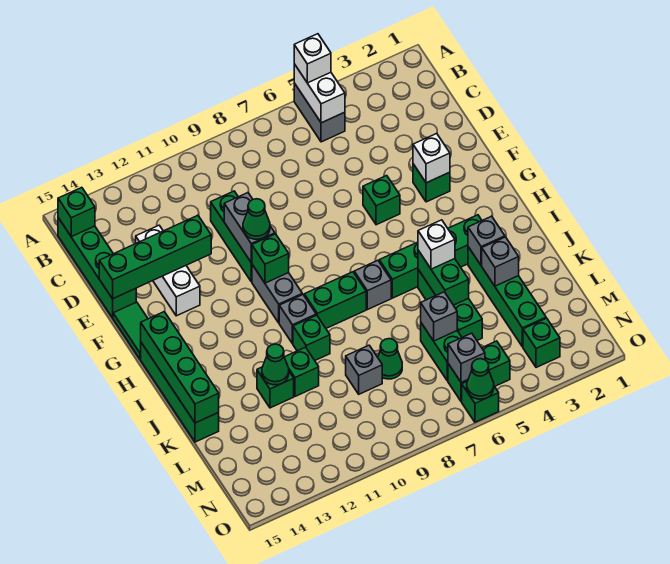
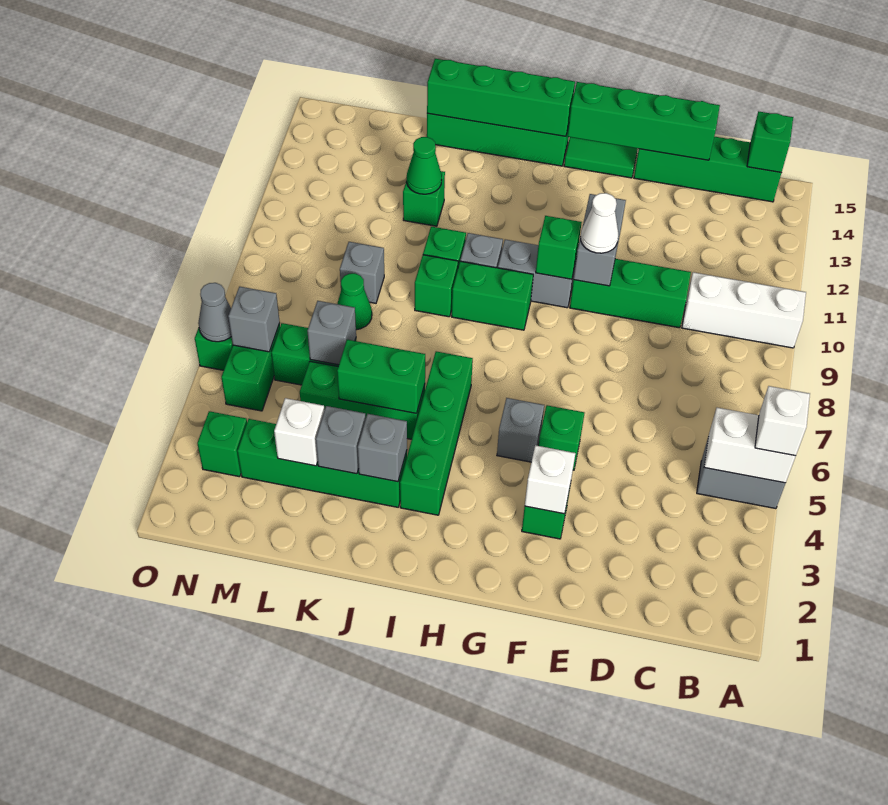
white brick D13:F13 level 1 -> white brick A10:C10 level 1
grey brick E10:F10 level 2 -> grey brick F10:F11 level 2
green brick E12:E15 level 2 -> green brick D15:G15 level 2
green cone F10 level 3 -> white cone F10 level 3
grey brick I7 level 1 -> grey brick G5 level 1
green brick I8:I9 level 1 -> green brick H9:I9 level 1
white brick J5 level 3 -> white brick L3 level 2
green brick K11 level 1 -> green brick J9 level 1
green cone O6 level 2 -> grey cone O6 level 2

